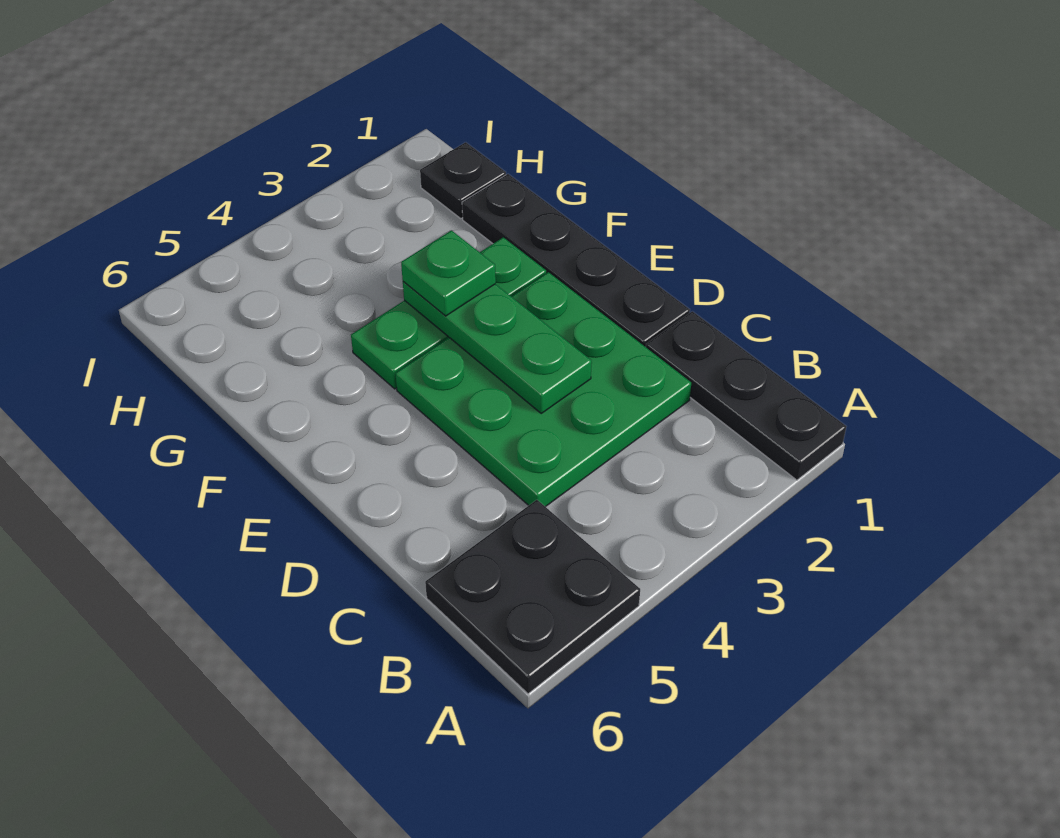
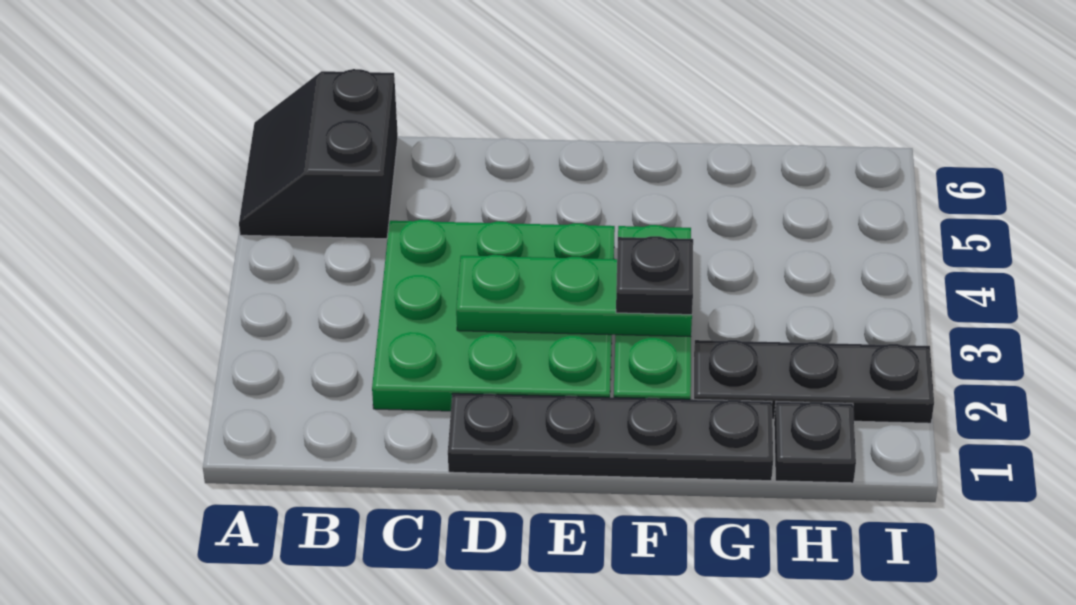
black plate A1:C1 level 1 -> black plate G2:I2 level 1
black plate A5:B6 level 1 -> black slope A5:B6 level 1 top B
green plate F3 level 3 -> black plate F3 level 3

